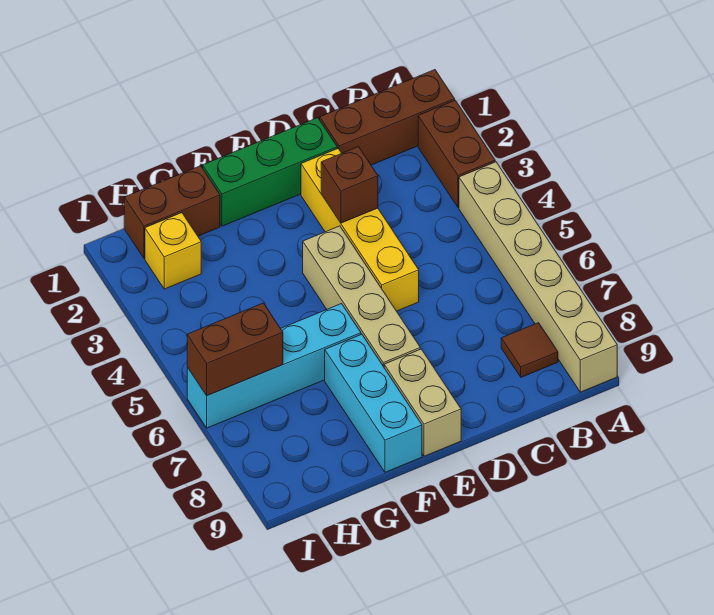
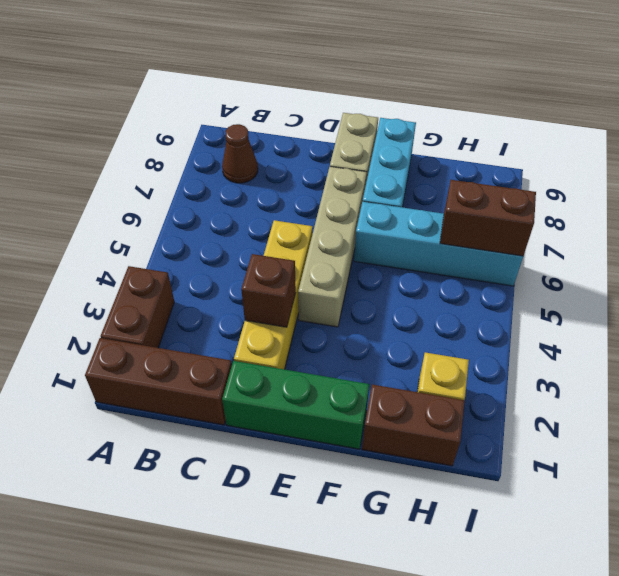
tan brick A4:A9 level 1 -> none
brown tile B8 level 1 -> brown cone B8 level 1

